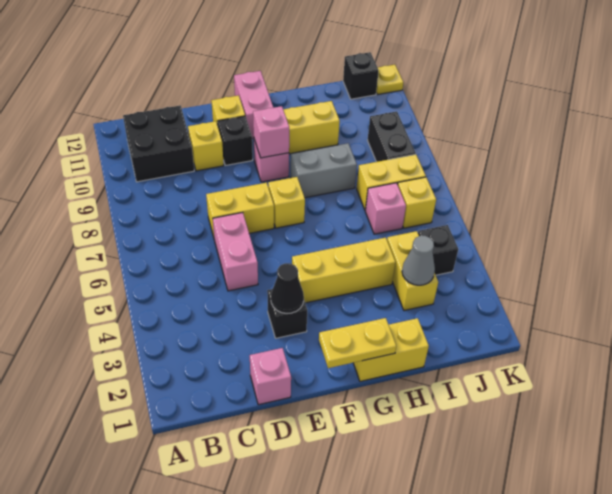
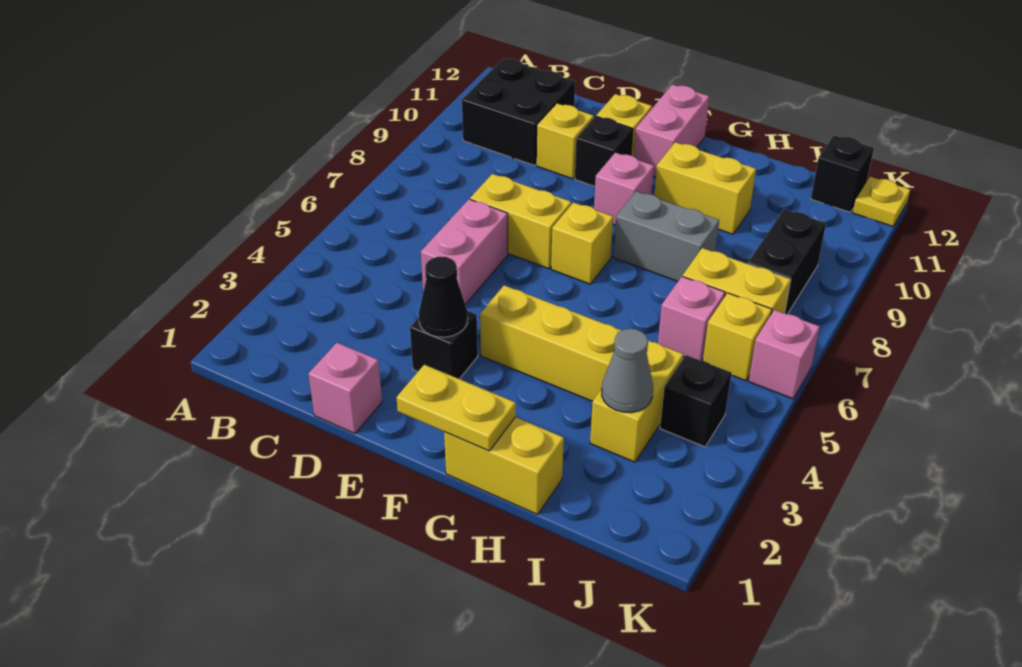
pink brick F9 level 2 -> pink brick K6 level 1

